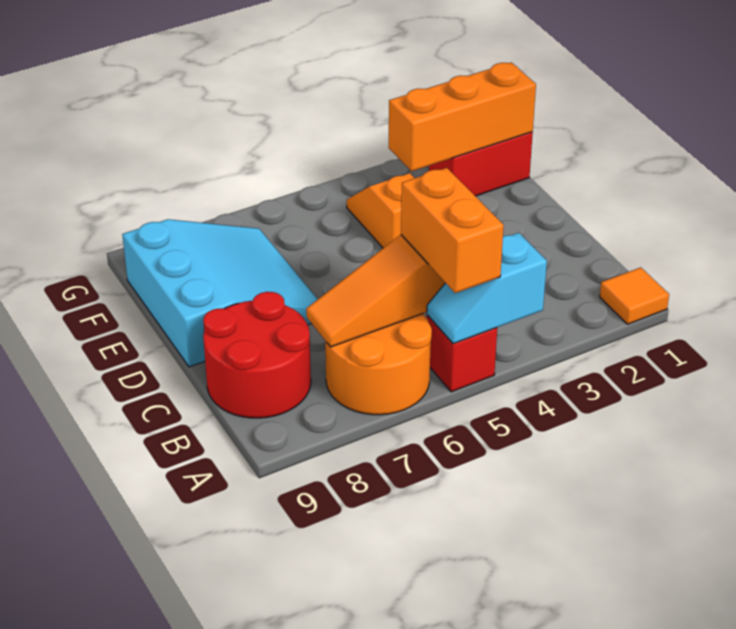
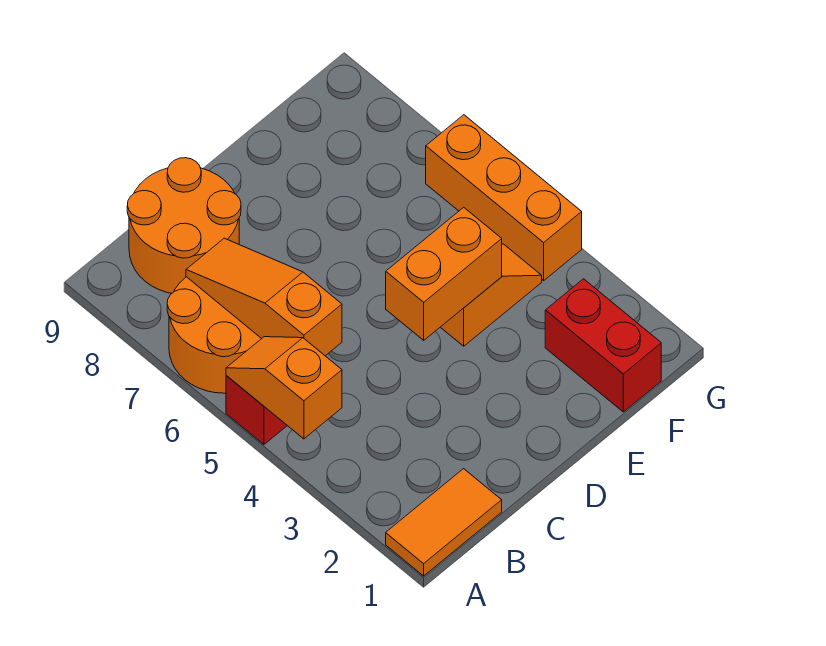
orange tile A1 level 1 -> orange tile A1:B1 level 1
cyan slope A4:A5 level 2 top 4 -> orange slope A4:A5 level 2 top 4
orange brick A5:B5 level 3 -> orange brick D4:E4 level 2
red round brick B8:C9 level 1 -> orange round brick B8:C9 level 1
cyan slope D7:F9 level 1 top 9 -> none
orange brick F1:F3 level 2 -> orange brick G4:G6 level 1

